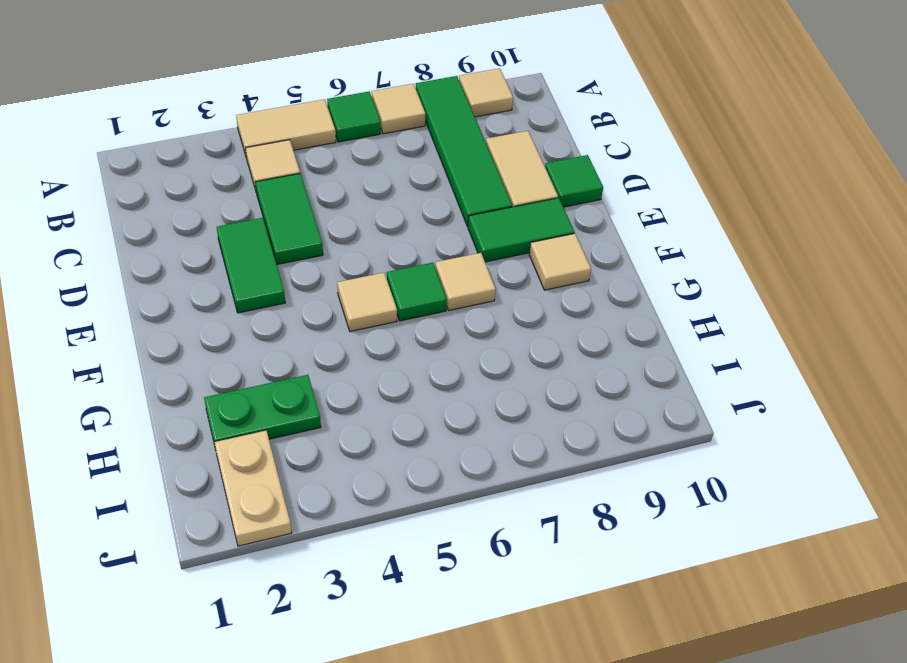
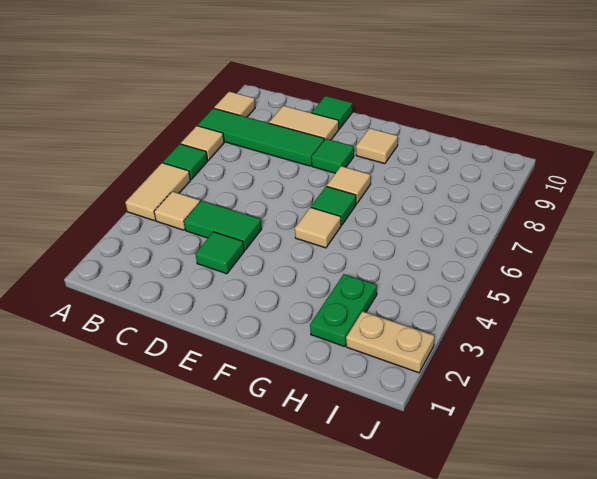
green tile D3:E3 level 1 -> green tile D3 level 1
green tile E8:E9 level 1 -> green tile E8 level 1

